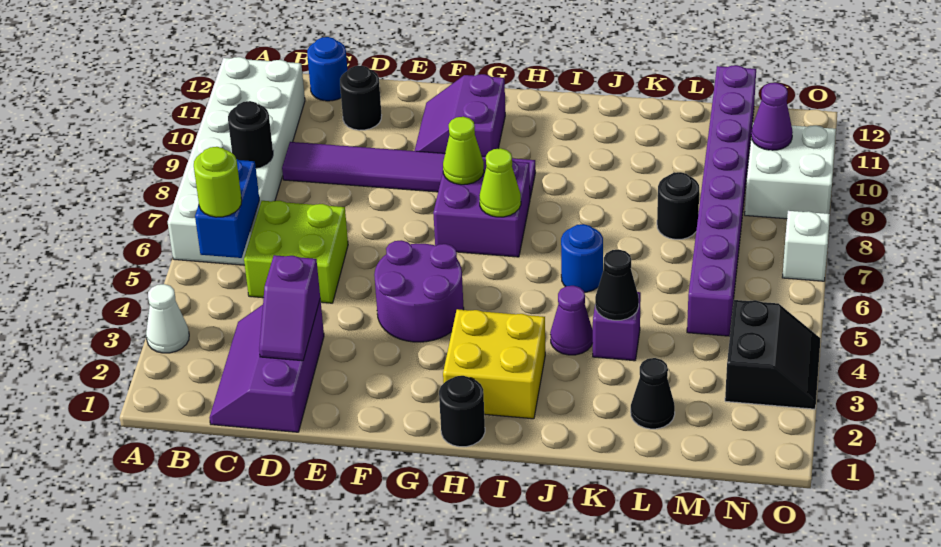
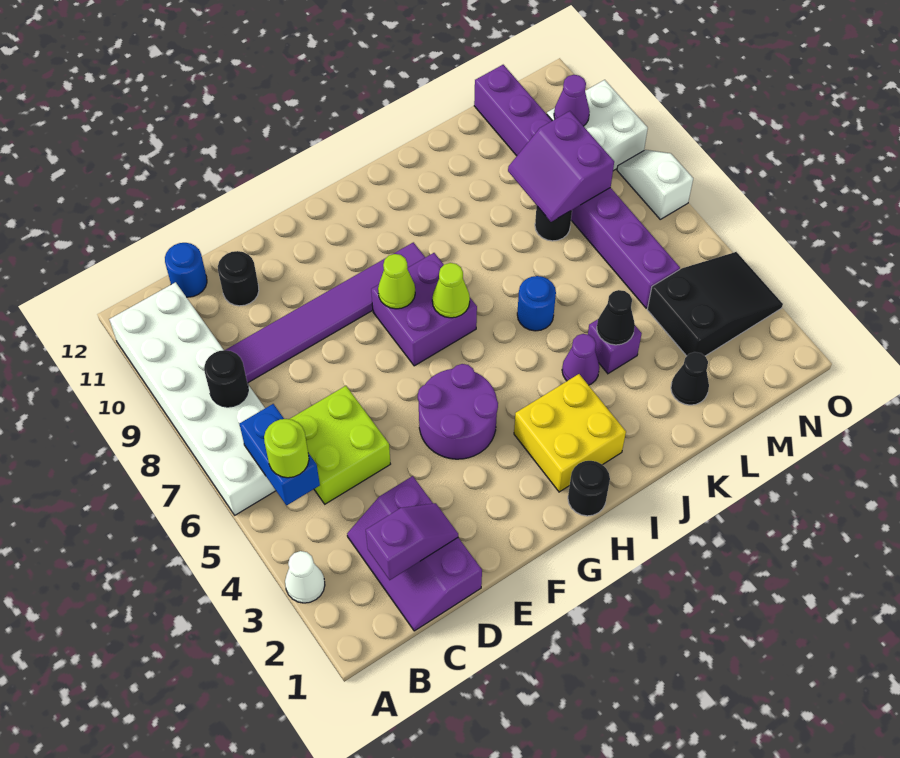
purple slope D2:D3 level 2 top 3 -> purple slope C2:D2 level 2 top C
purple slope F10:G11 level 1 top G -> purple slope L8:M9 level 2 top M
black slope N3:O4 level 1 top N -> black slope M3:O4 level 1 top M

